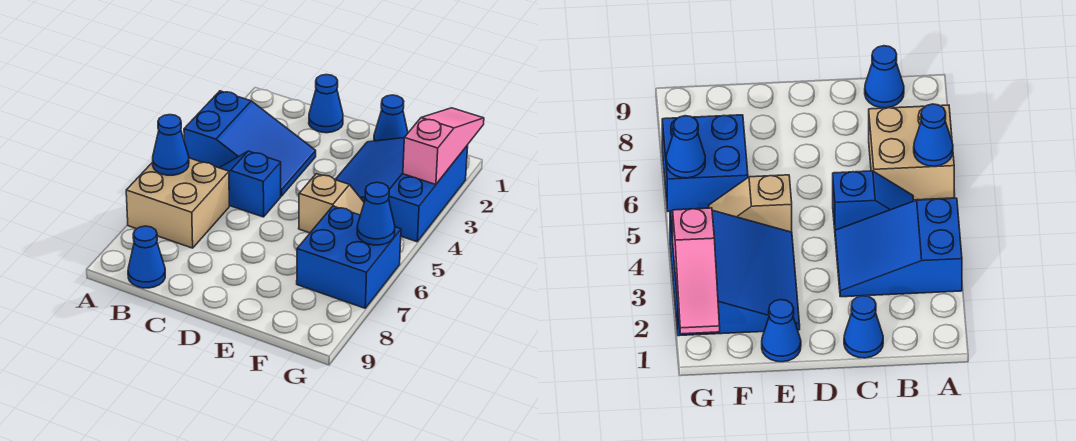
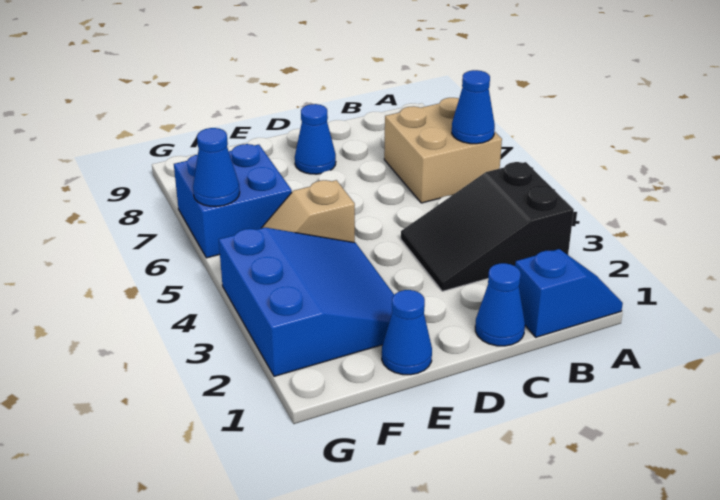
blue slope A3:C4 level 1 top A -> black slope A3:C4 level 1 top A
blue slope B5:C5 level 1 top C -> blue slope A1:B1 level 1 top B
blue cone B9 level 1 -> blue cone D8 level 1
pink slope G1:G3 level 2 top 3 -> none

